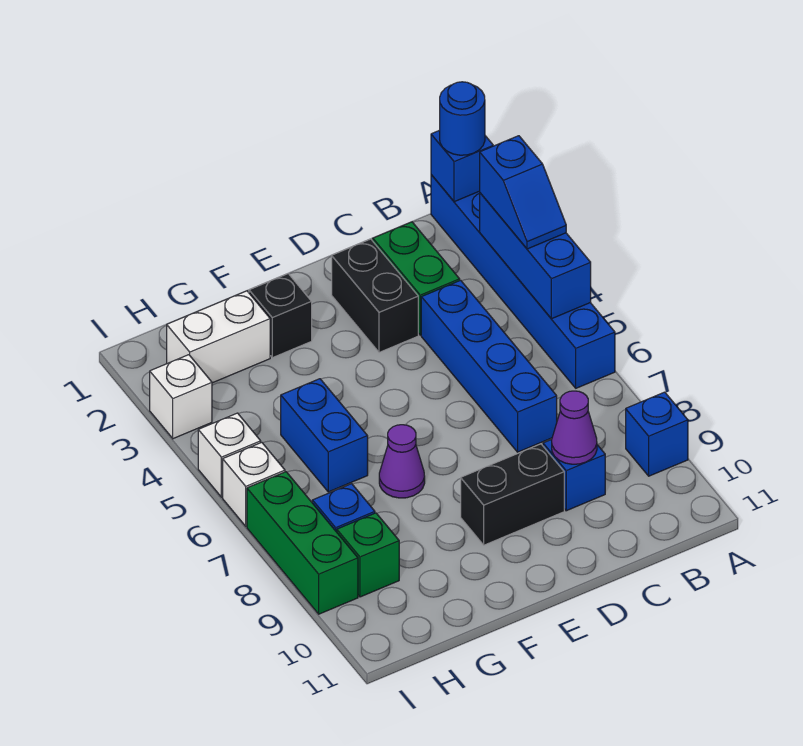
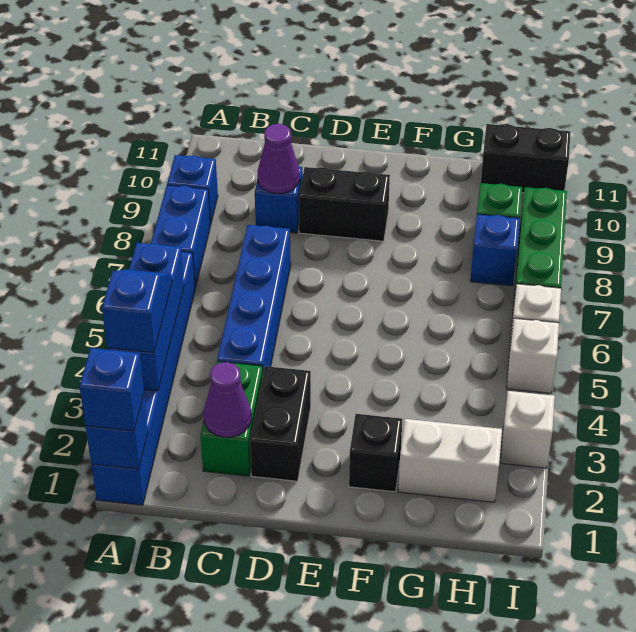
blue round brick A1 level 3 -> blue brick A1 level 3
purple cone F7 level 1 -> purple cone C2 level 2
blue brick G5:G6 level 1 -> blue brick A7:A8 level 1
none -> black brick H11:I11 level 1

